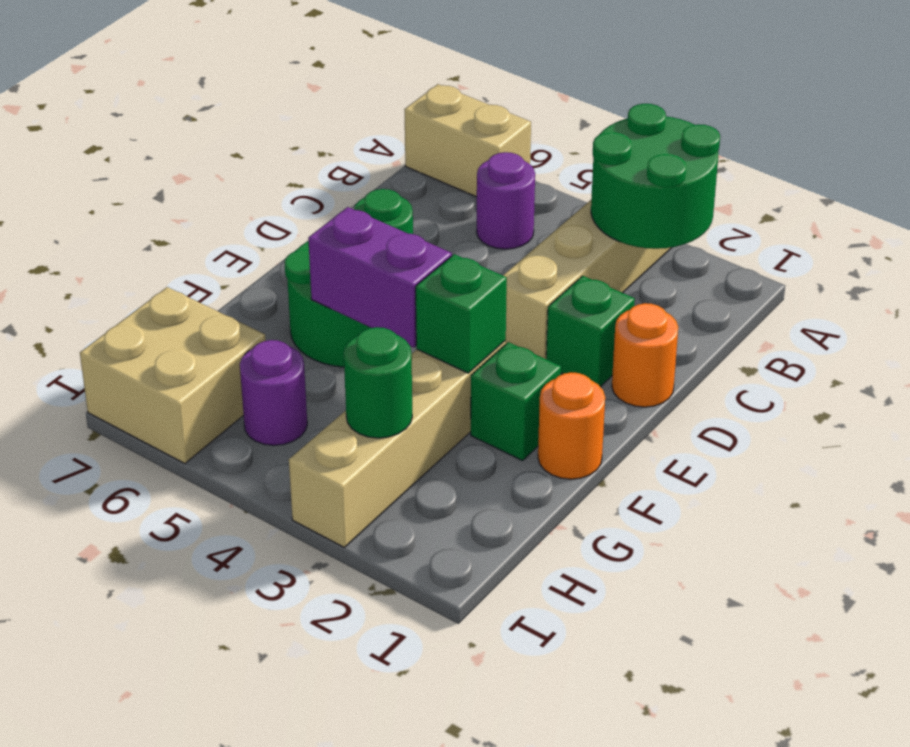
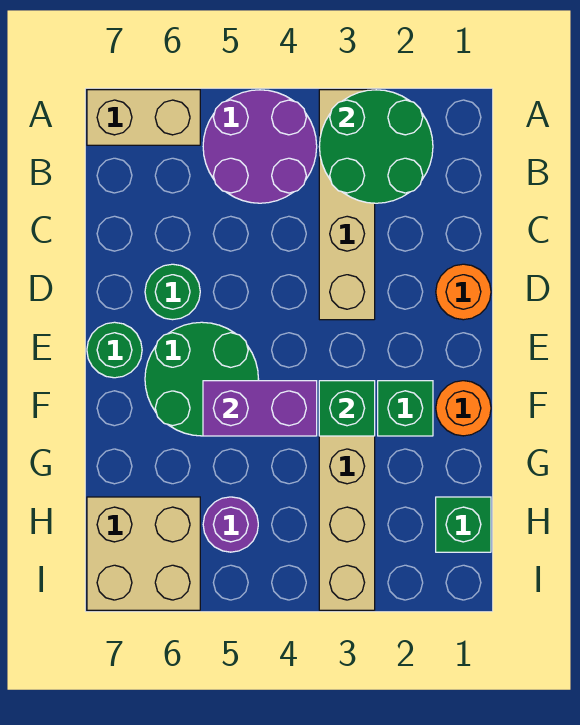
purple round brick B5 level 1 -> purple round brick A4:B5 level 1
green brick D2 level 1 -> green brick H1 level 1
green round brick H3 level 2 -> green round brick E7 level 1

